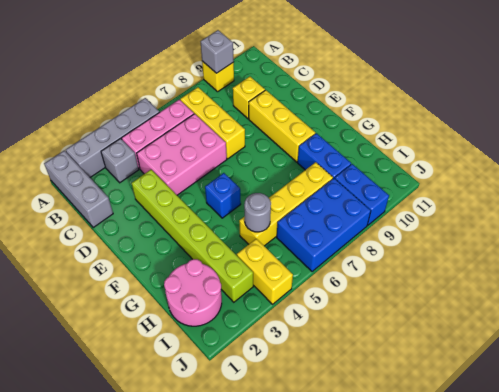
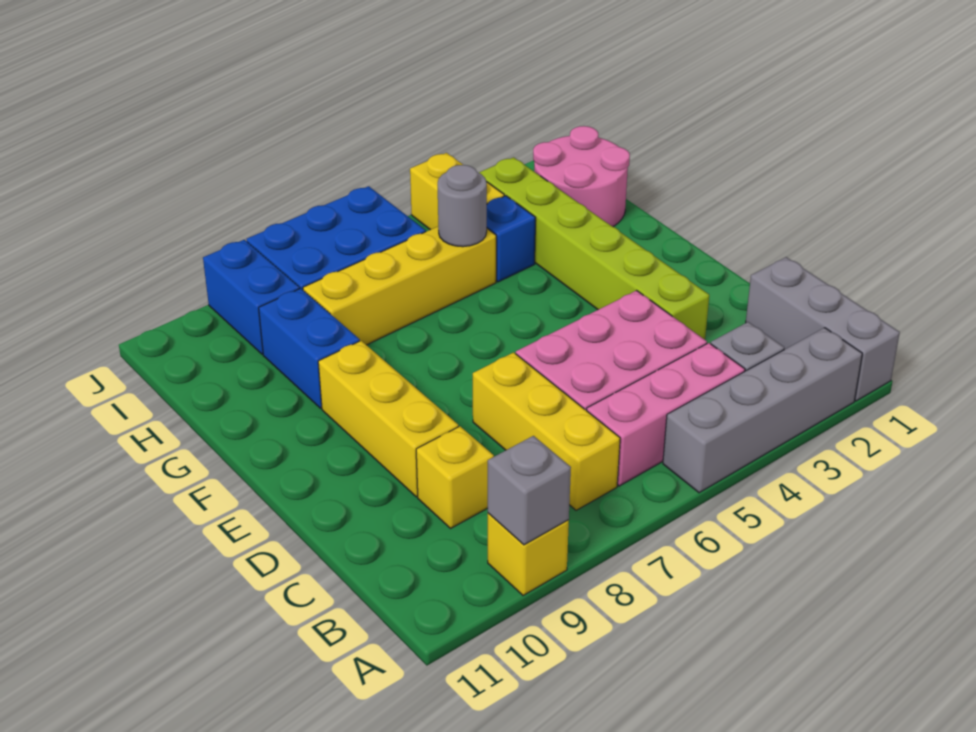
blue brick F5 level 1 -> blue brick H4 level 1

